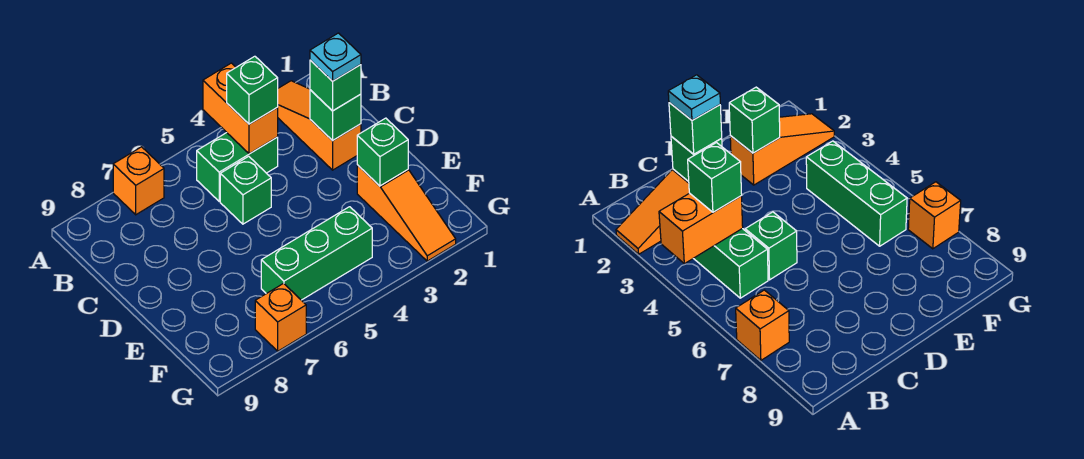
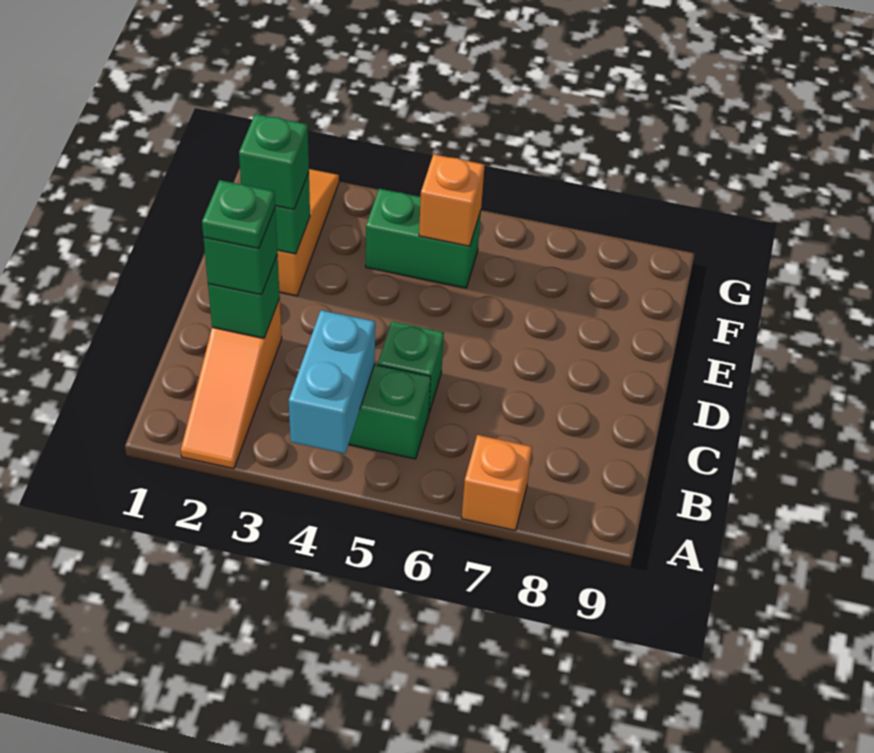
orange brick A4:B4 level 2 -> cyan brick A4:B4 level 2
green brick B4 level 3 -> green brick E2 level 3
cyan plate C2 level 4 -> green plate C2 level 4
green brick F4:F6 level 1 -> green brick F4:F5 level 1
orange brick G7 level 1 -> orange brick F5 level 2

